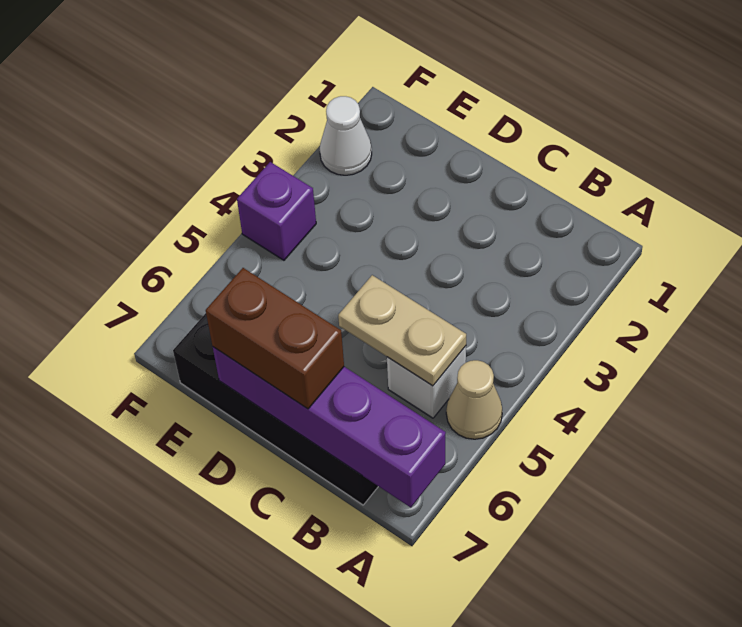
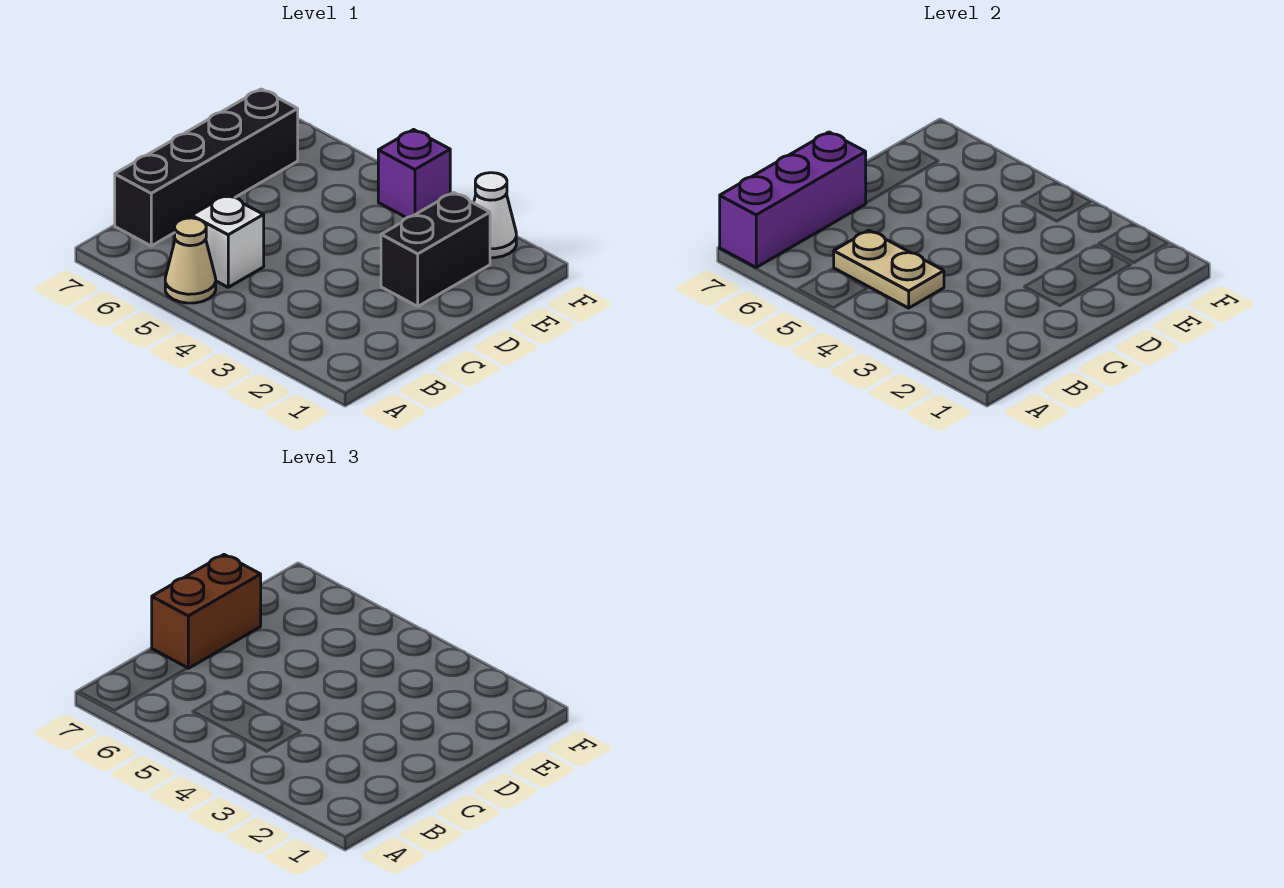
purple brick A7:D7 level 2 -> purple brick A7:C7 level 2
tan plate B5:C5 level 2 -> tan plate B4:B5 level 2
none -> black brick D2:E2 level 1

